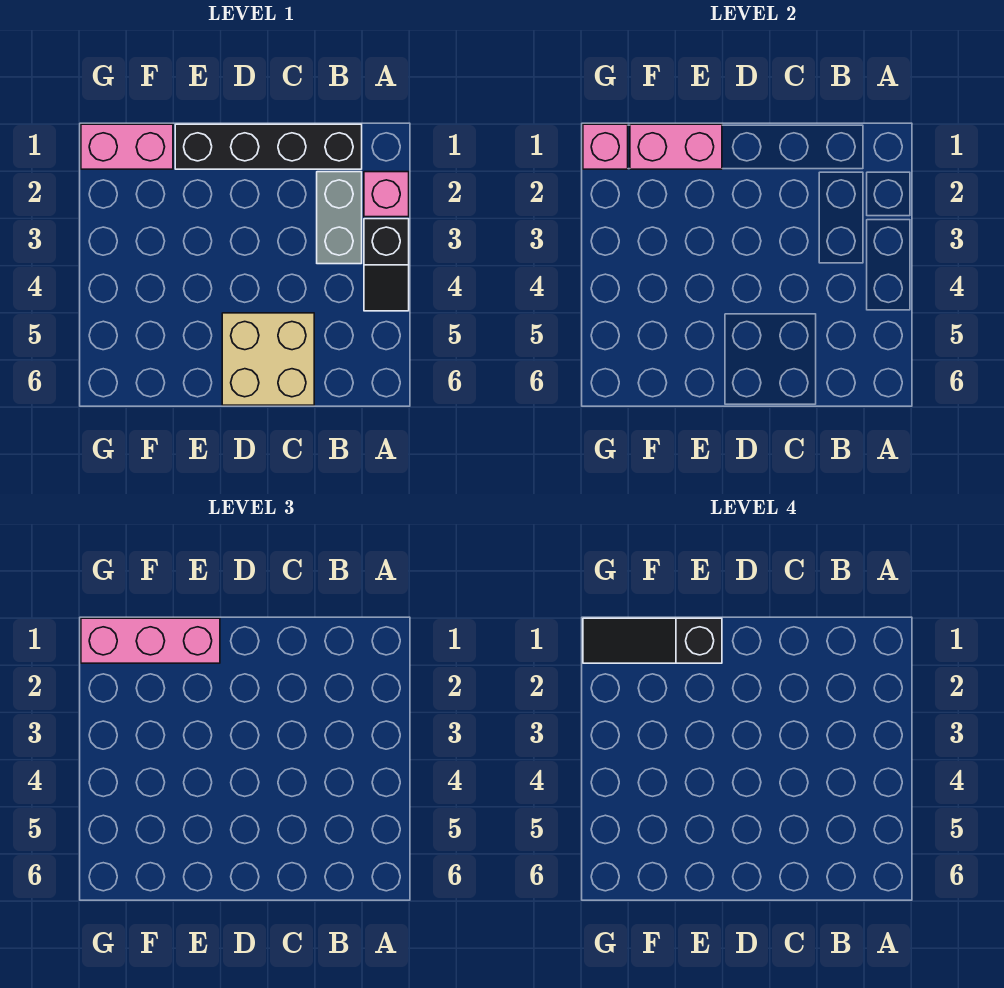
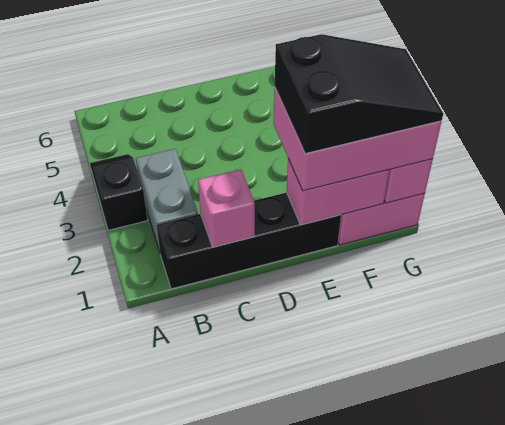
pink brick A2 level 1 -> pink brick C1 level 2
tan brick C5:D6 level 1 -> none
pink brick E1:G1 level 3 -> pink brick E1:G2 level 3
black slope E1:G1 level 4 top E -> black slope E1:G2 level 4 top E

